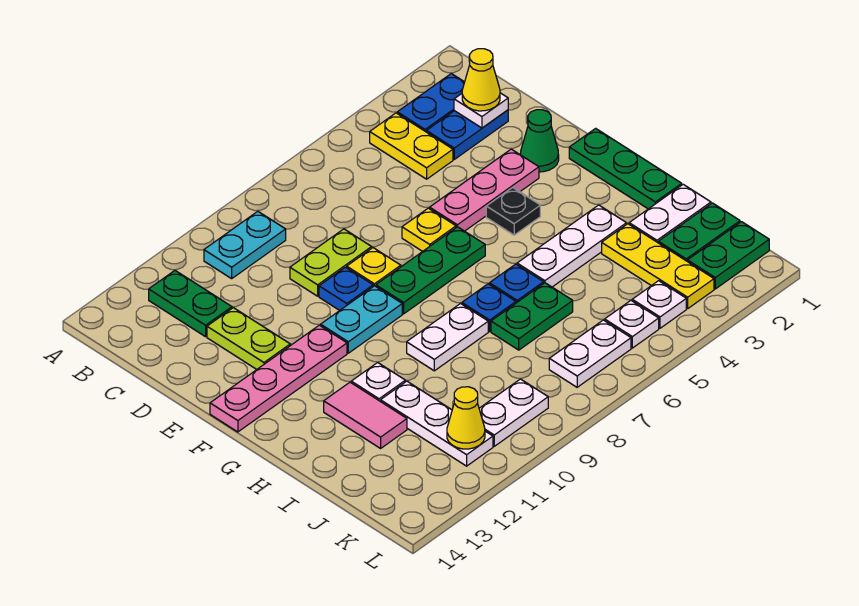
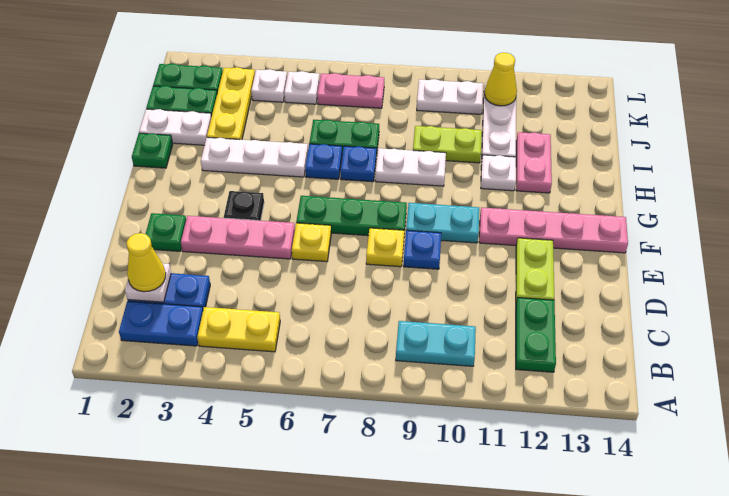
yellow plate B4:C4 level 1 -> yellow plate B4:B5 level 1
lime plate D8:D9 level 1 -> lime plate I9:I10 level 1
green cone E2 level 1 -> green plate E2 level 1
green plate F1:H1 level 1 -> green plate H1 level 1
pink tile H12:I12 level 1 -> pink plate H12:I12 level 1
white plate K6:K7 level 1 -> pink plate K6:K7 level 1

